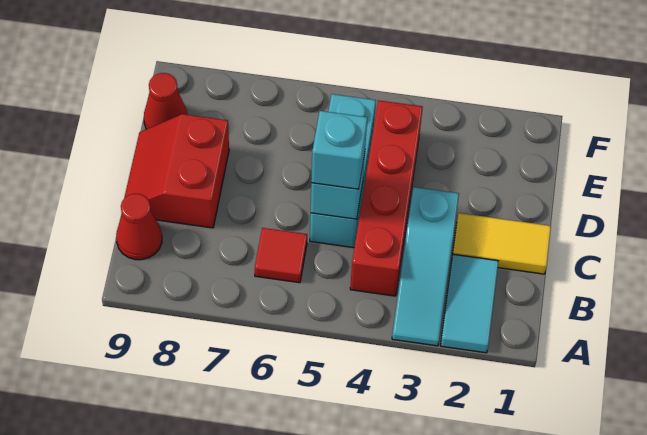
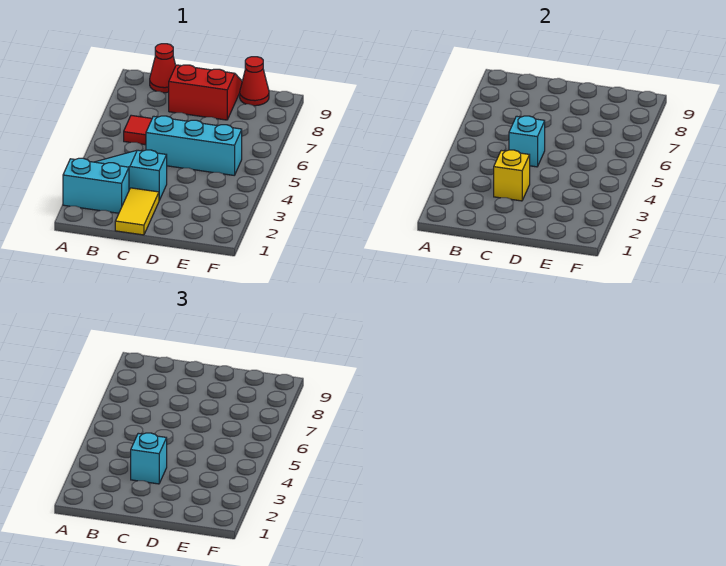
cyan tile A2:B2 level 1 -> cyan brick A2:B2 level 1
red brick B4:E4 level 1 -> none
none -> yellow brick C3 level 2
cyan brick C5 level 3 -> cyan brick C3 level 3

